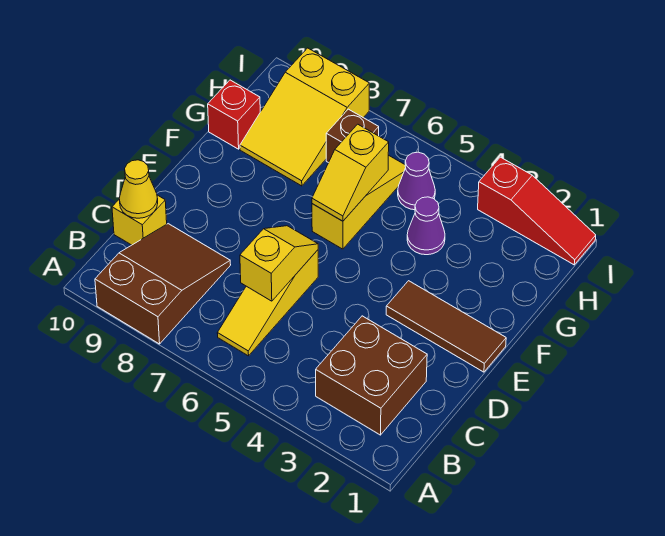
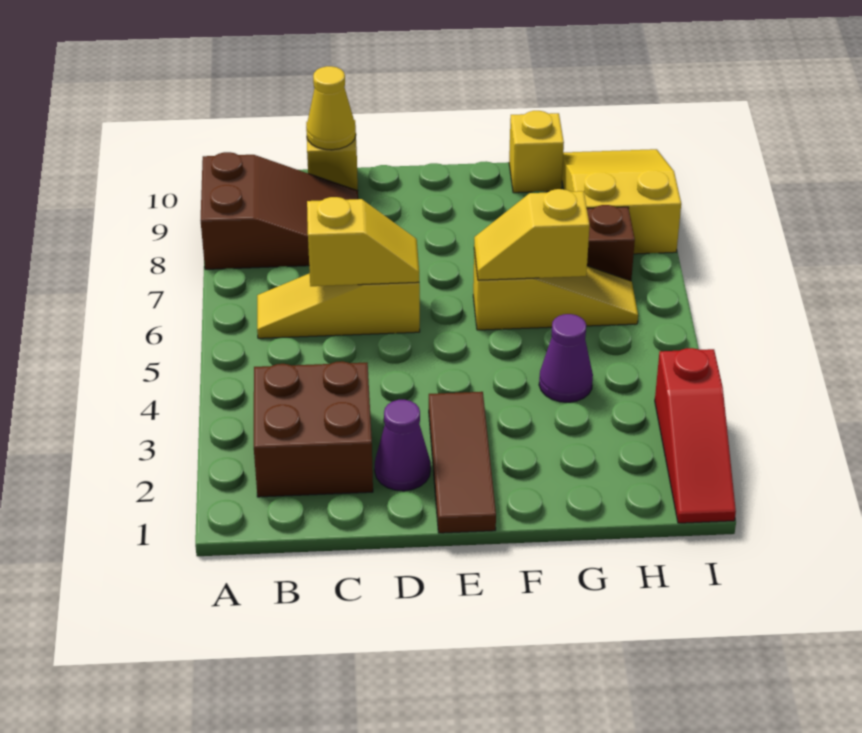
yellow slope G8:I9 level 1 top I -> yellow slope H8:I10 level 1 top 8
red brick G10 level 1 -> yellow brick G10 level 1
purple cone H5 level 1 -> purple cone D2 level 1

